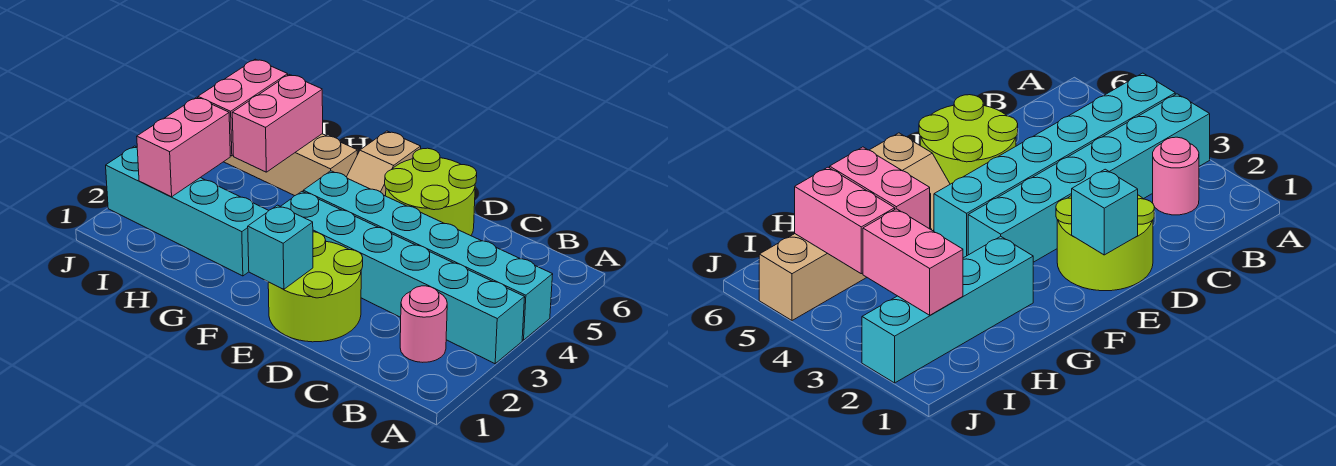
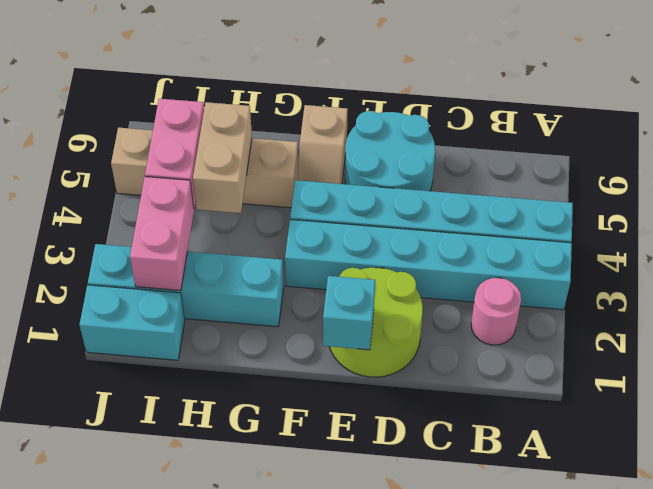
lime round brick D5:E6 level 1 -> cyan round brick D5:E6 level 1
pink brick H4:H5 level 2 -> tan brick H4:H5 level 2
none -> cyan brick I1:J1 level 1

